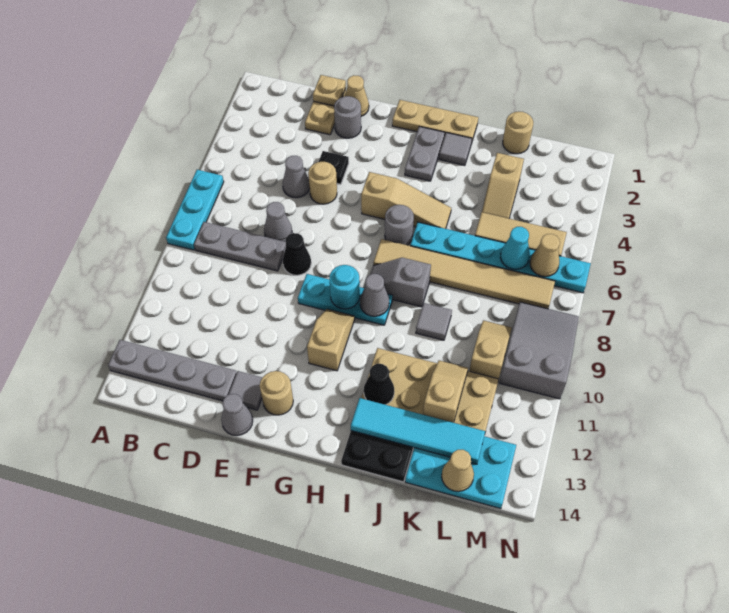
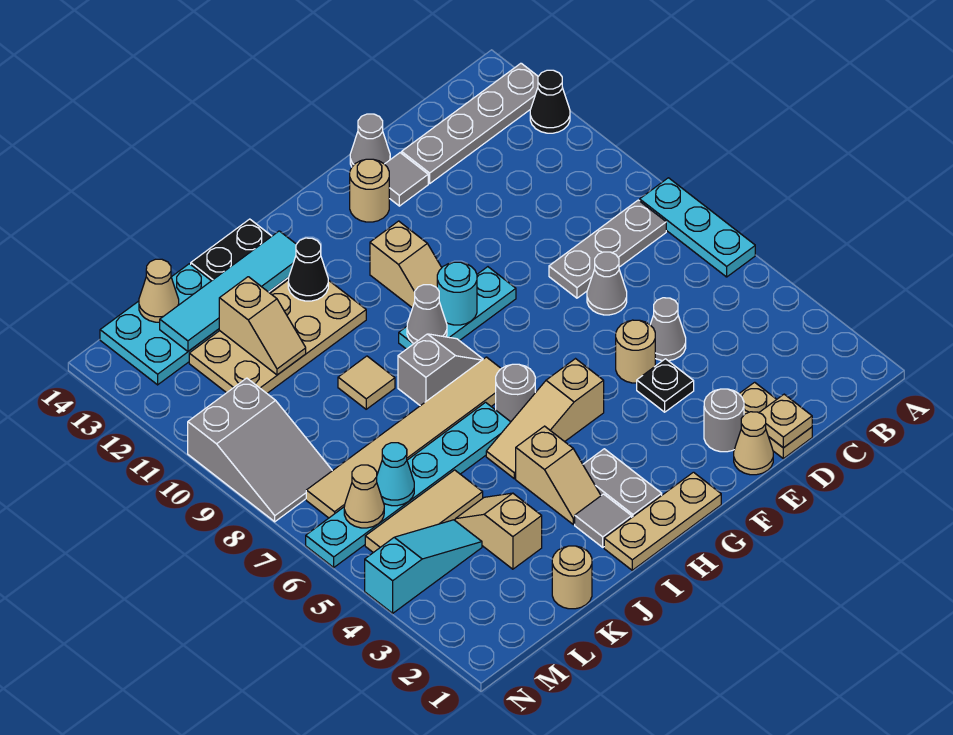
black cone E8 level 1 -> black cone A12 level 1
grey tile J9 level 1 -> tan tile J9 level 1
none -> cyan slope L4:N4 level 1 top N
tan slope L9:L10 level 1 top 10 -> tan slope I3:I4 level 1 top 4

